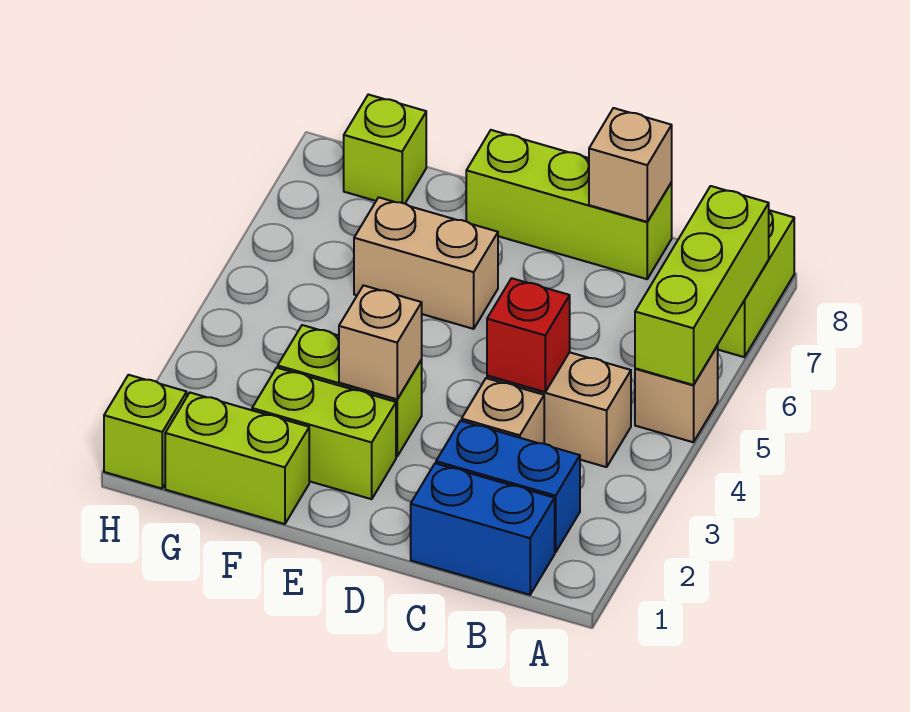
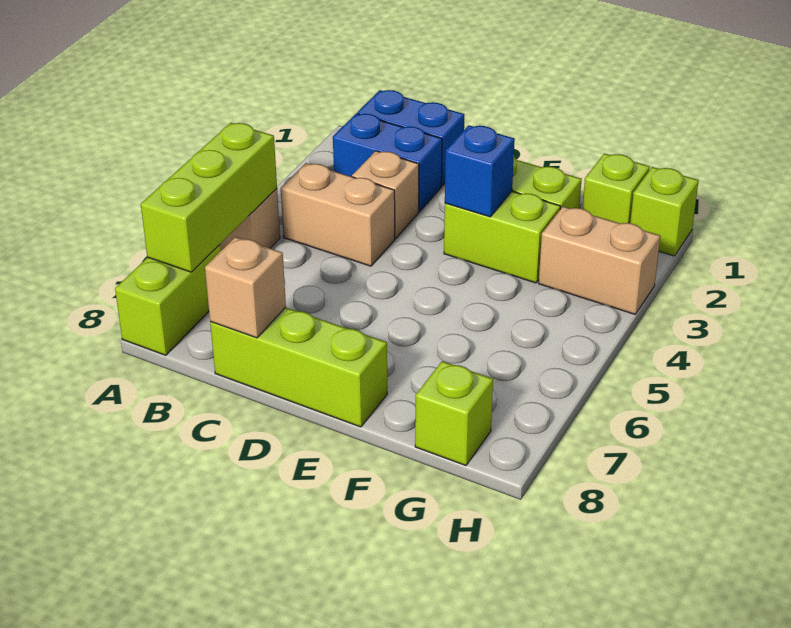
red brick C4 level 2 -> none
tan brick E3 level 2 -> blue brick E3 level 2
tan brick E6:F6 level 1 -> tan brick G3:H3 level 1
lime brick F1:G1 level 1 -> lime brick G1 level 1

